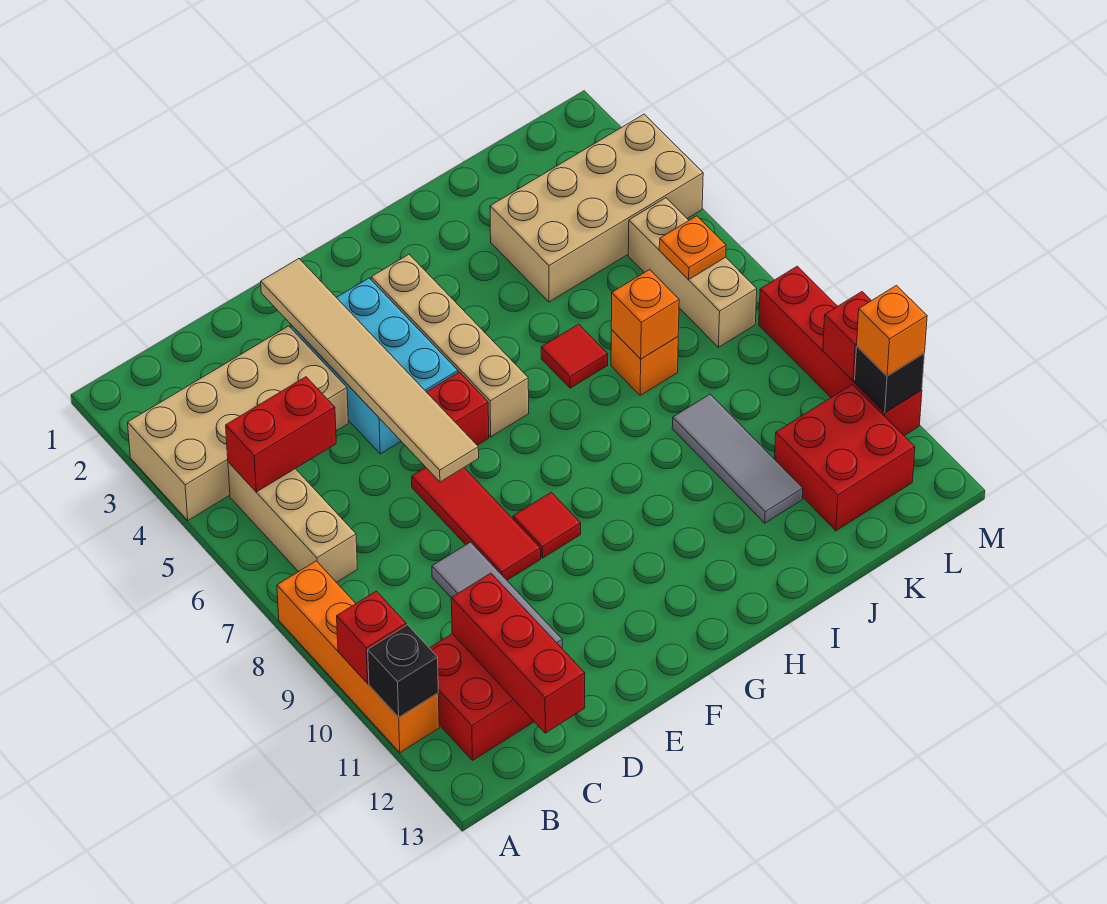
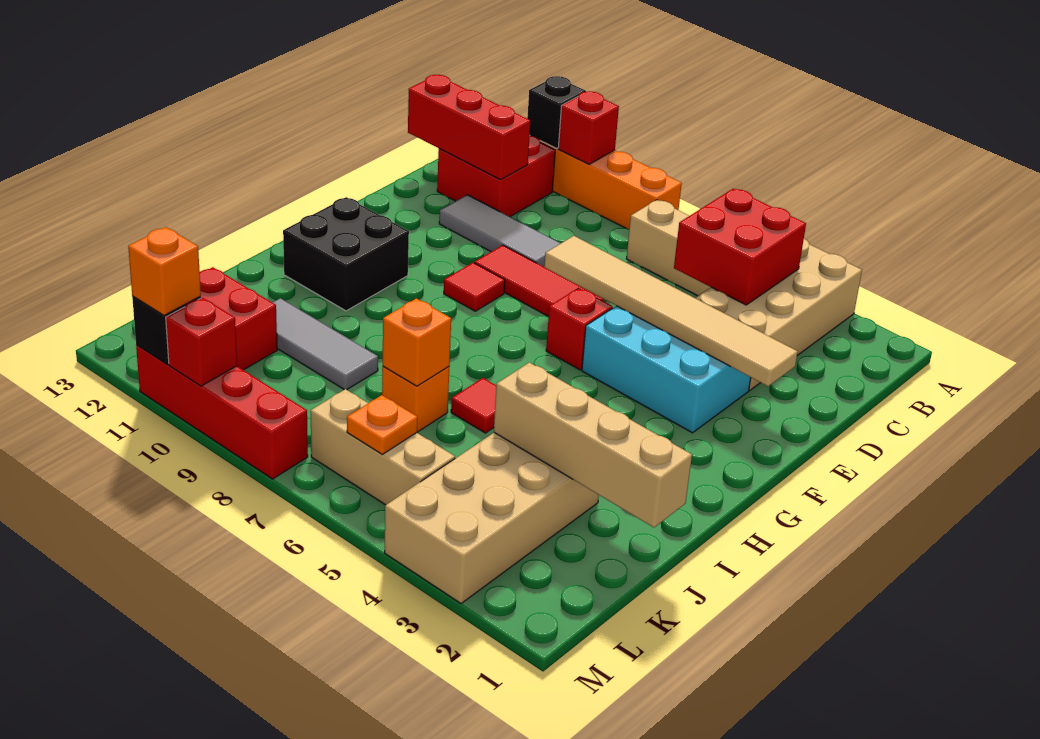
red brick B5:C5 level 2 -> red brick B4:C5 level 2
tan brick G3:G6 level 1 -> tan brick J1:J4 level 2
none -> black brick G11:H12 level 1

